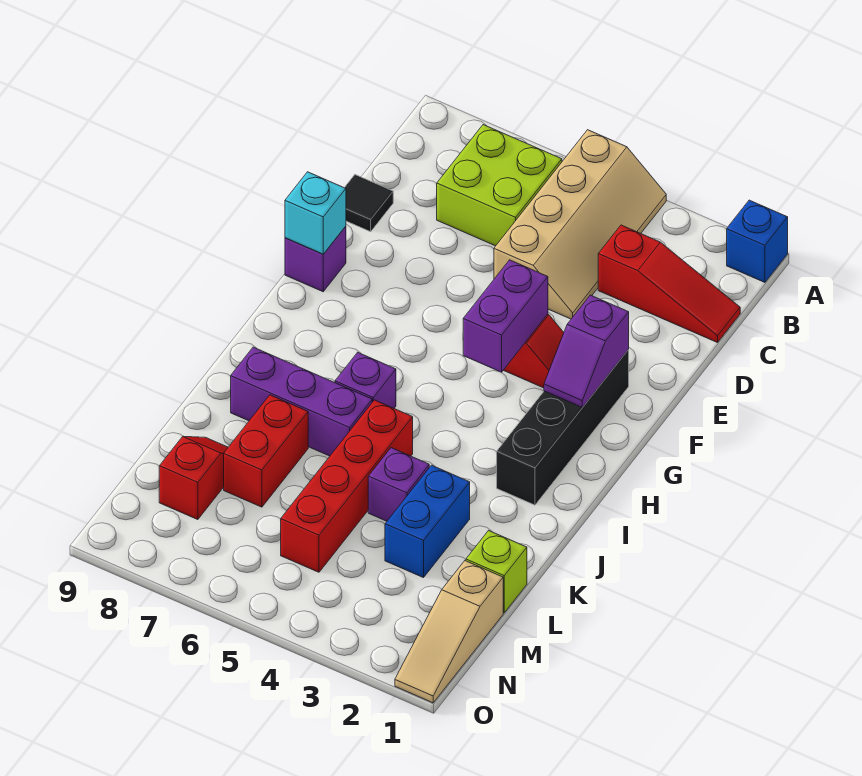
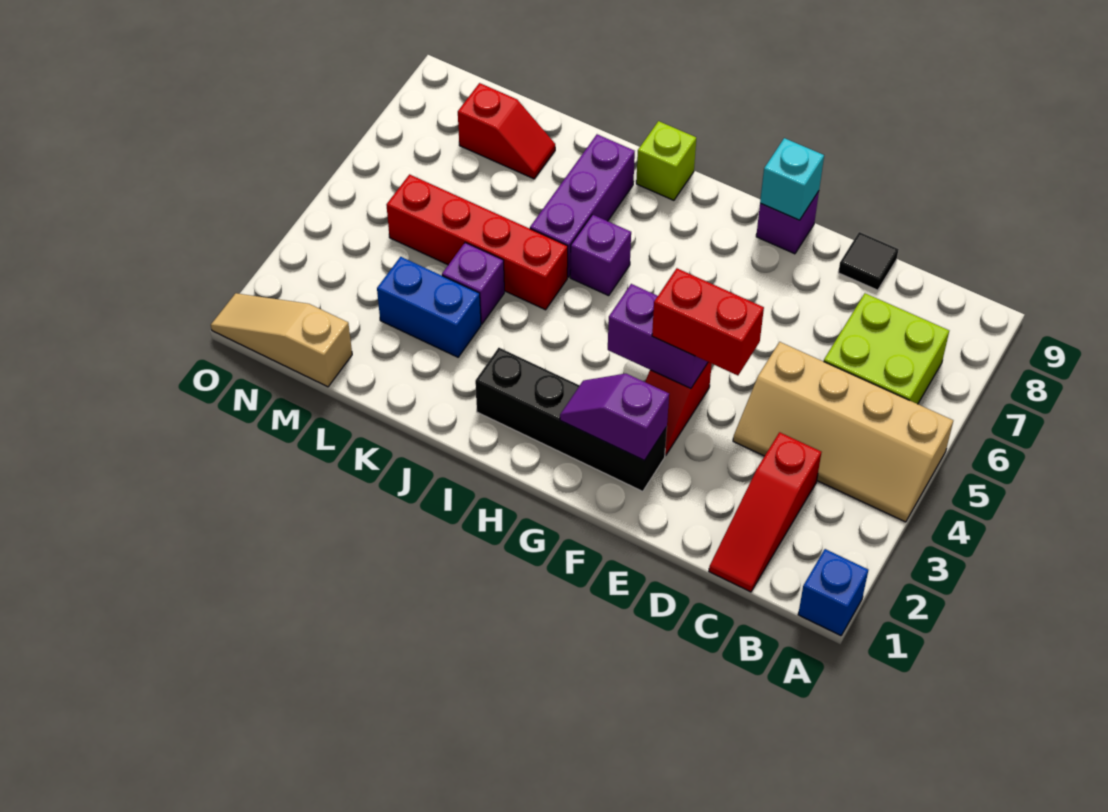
red brick K7:L7 level 1 -> red brick E4:F4 level 3
lime brick L1 level 1 -> lime brick I9 level 1

